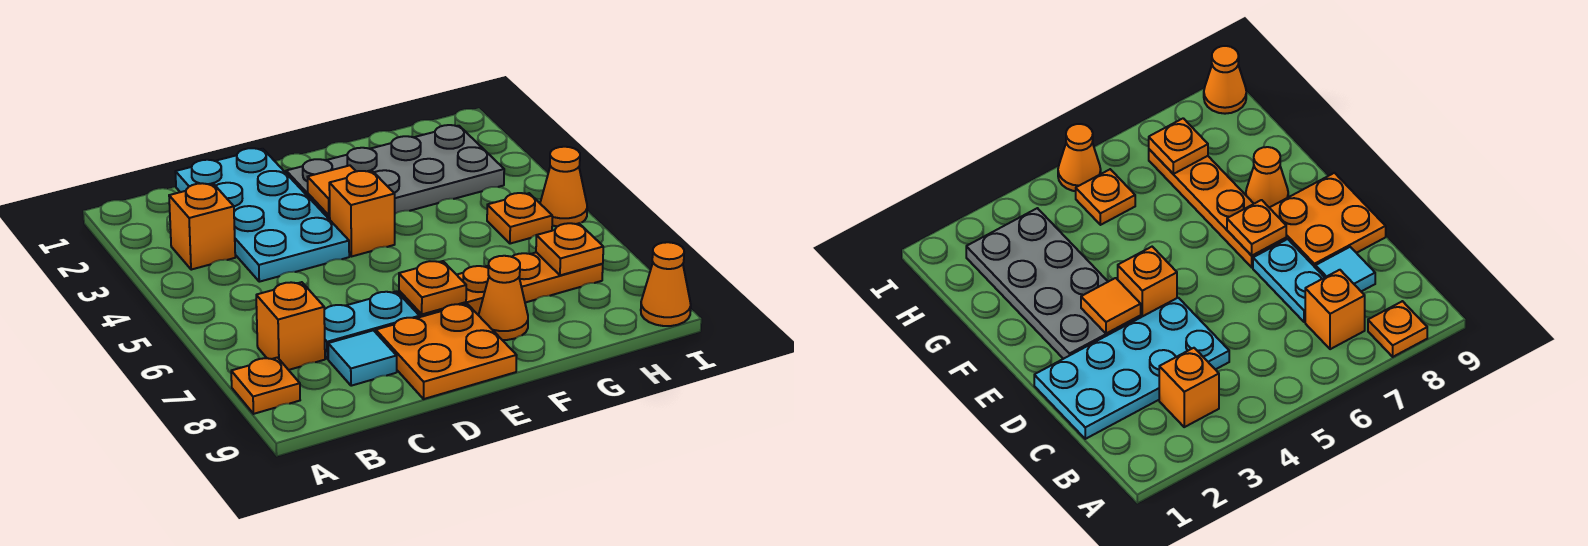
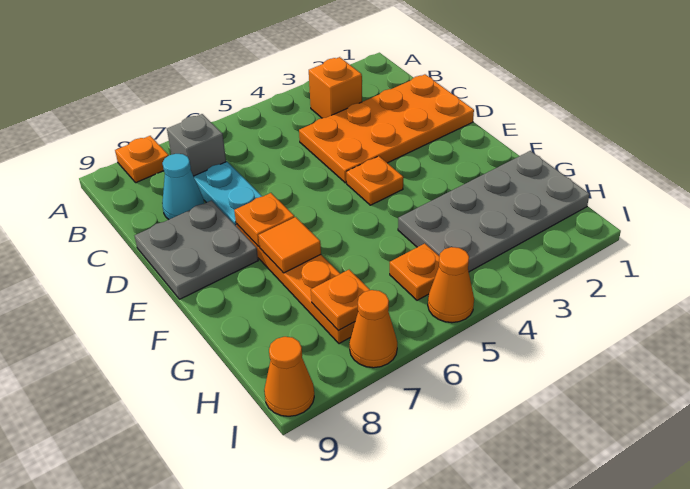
orange brick B7 level 1 -> grey brick B7 level 1
cyan plate C1:D4 level 1 -> orange plate C1:D4 level 1
cyan tile C8 level 1 -> cyan cone C8 level 1
orange plate D8:E9 level 1 -> grey plate D8:E9 level 1
grey plate E2:H3 level 1 -> grey plate G1:H4 level 1
orange tile E3 level 2 -> orange tile F7 level 2
orange brick E4 level 1 -> orange plate E4 level 1
orange cone F8 level 1 -> orange cone I7 level 1

